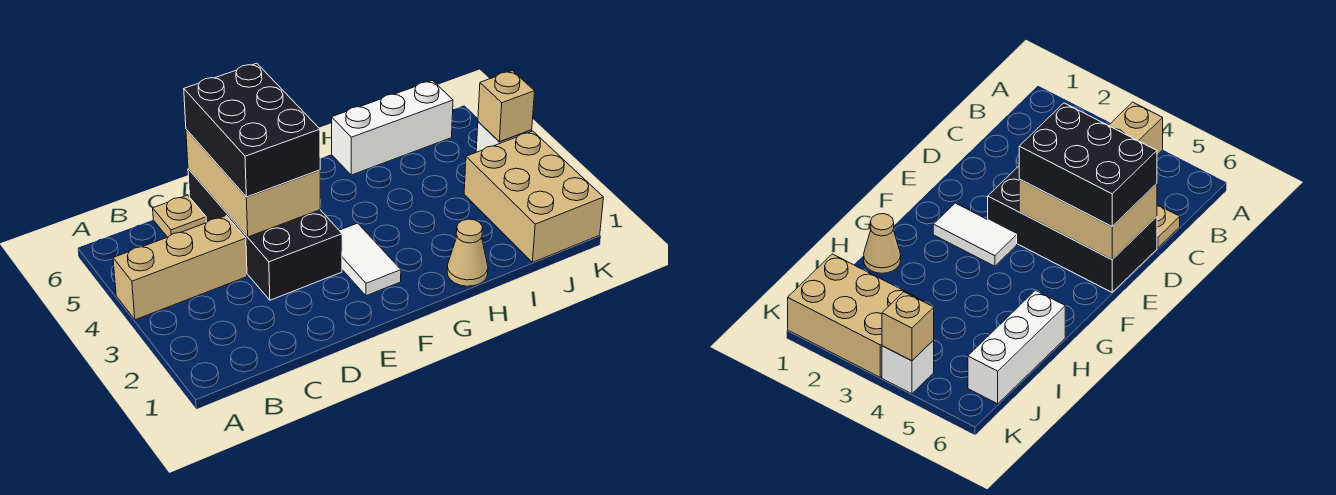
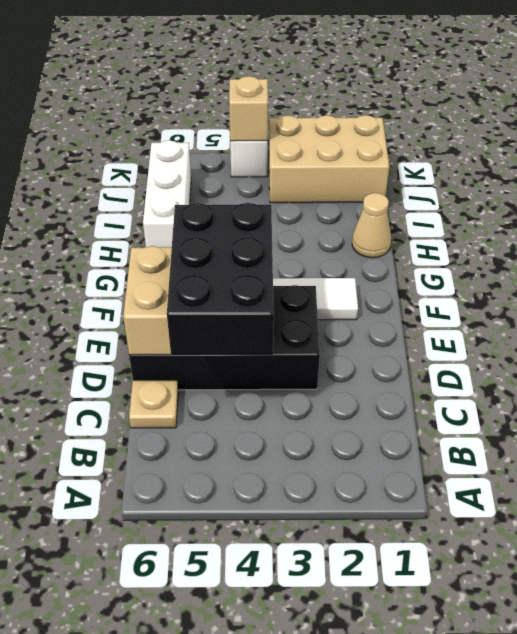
tan brick A4:C4 level 1 -> none
black brick D4:E6 level 3 -> black brick C4:E5 level 3

